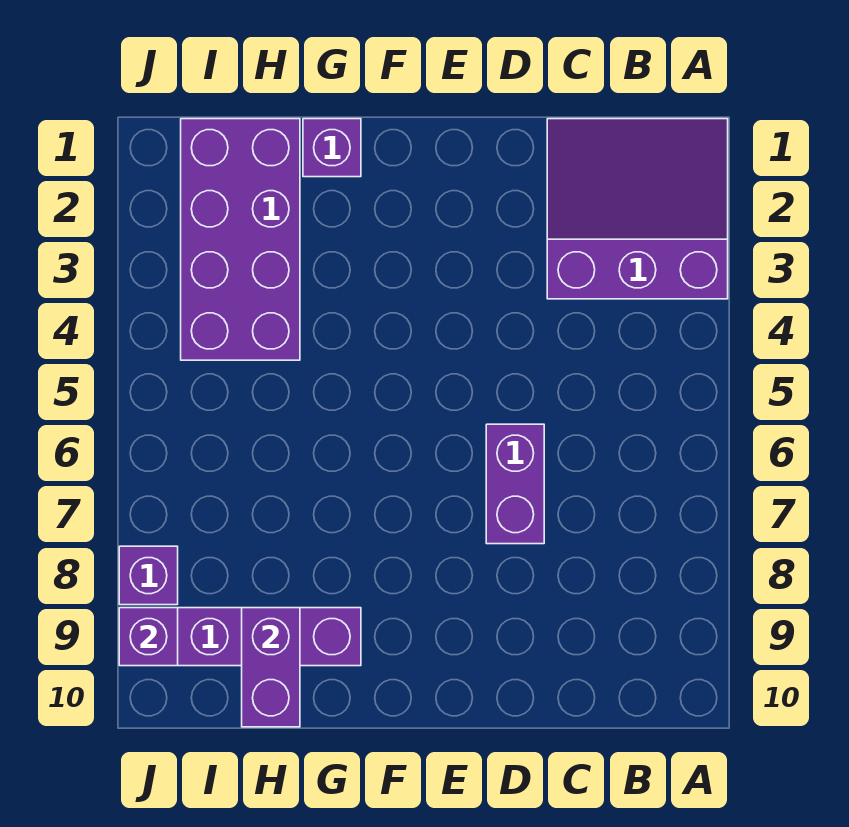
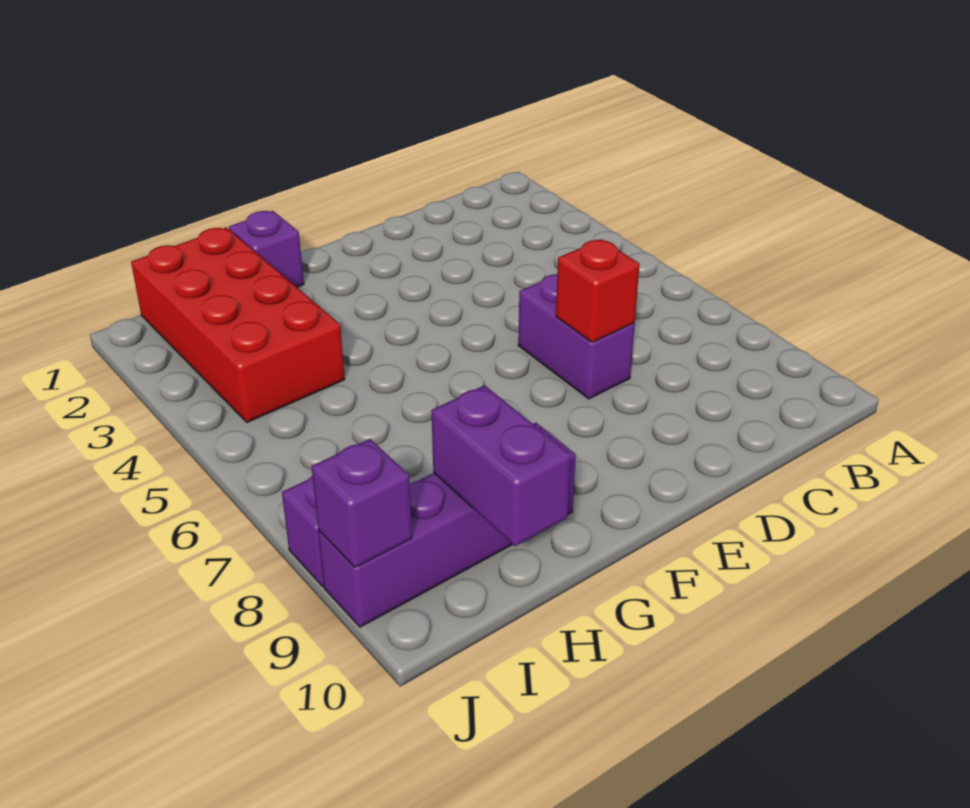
purple slope A1:C3 level 1 top 3 -> none
none -> red brick D7 level 2
purple brick H1:I4 level 1 -> red brick H1:I4 level 1

